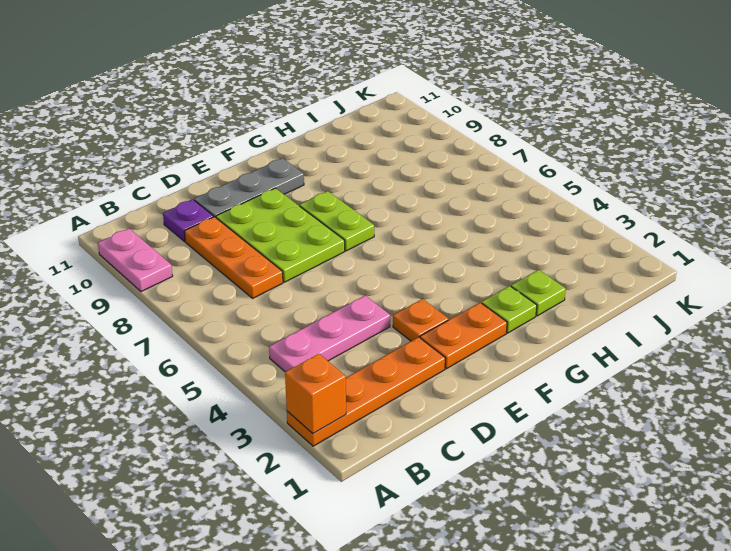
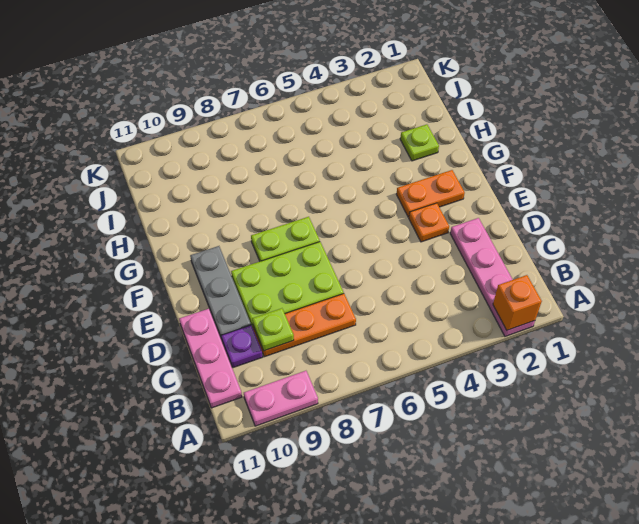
orange plate A2:D2 level 1 -> pink plate A2:D2 level 1
pink plate B4:D4 level 1 -> pink plate B11:D11 level 1
orange plate E2:F2 level 1 -> orange plate F2:F3 level 1
lime plate G2 level 1 -> lime plate C9 level 2

